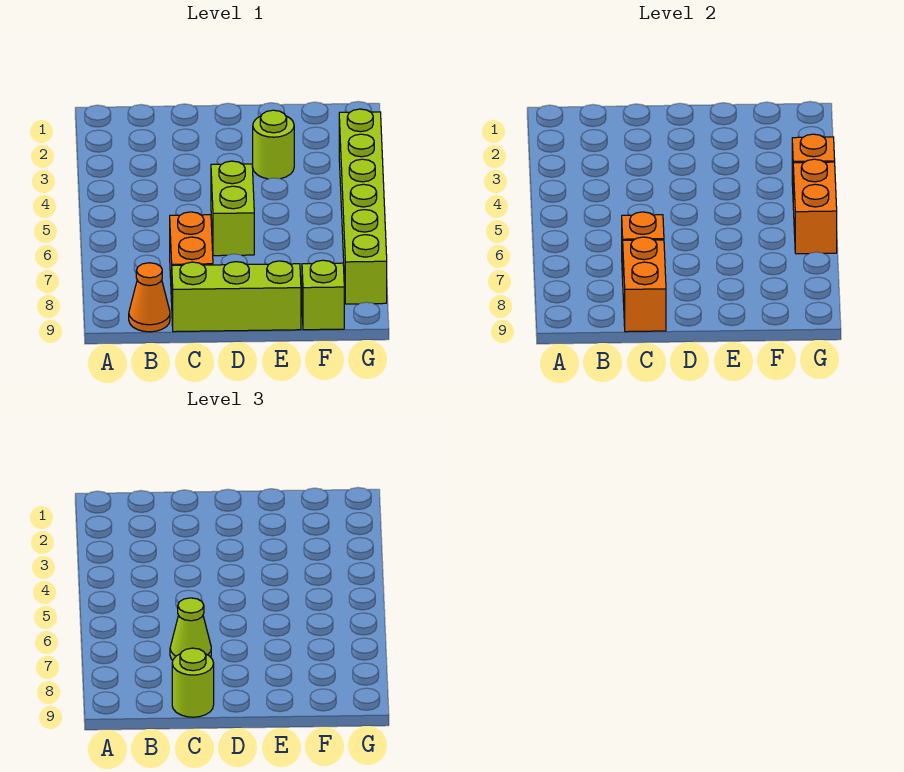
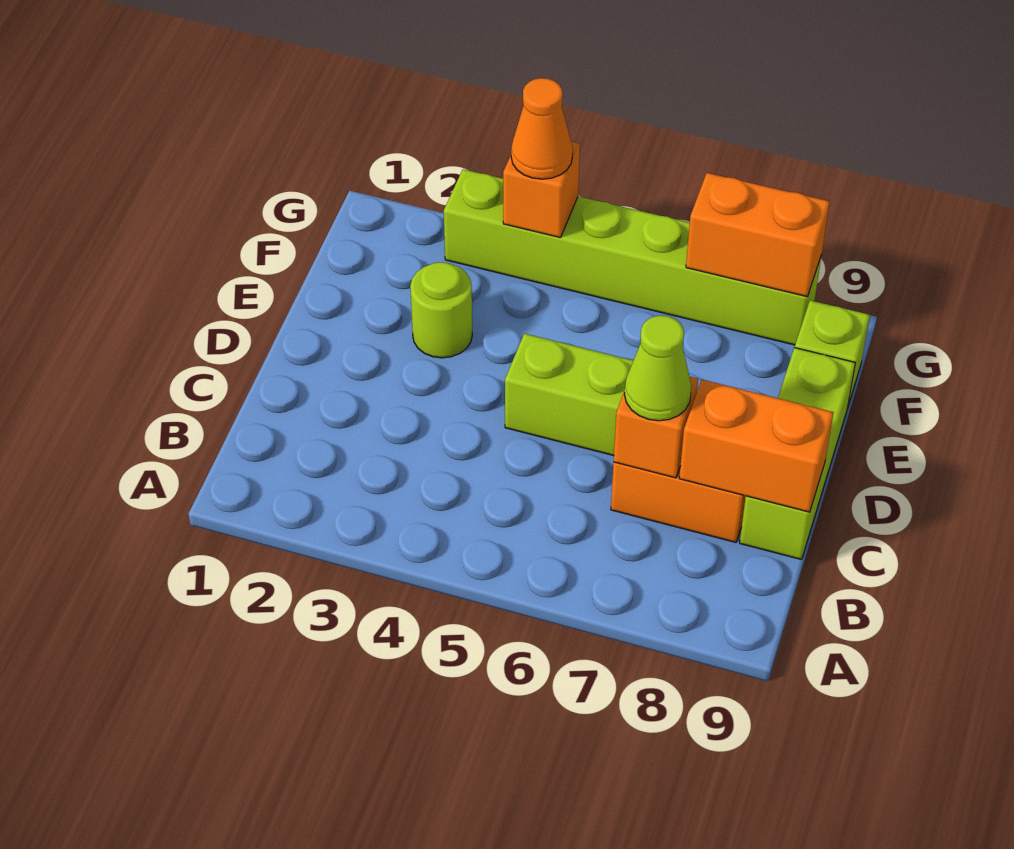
orange cone B9 level 1 -> orange cone G4 level 3
lime round brick C9 level 3 -> none
orange brick G5:G6 level 2 -> orange brick G7:G8 level 2

